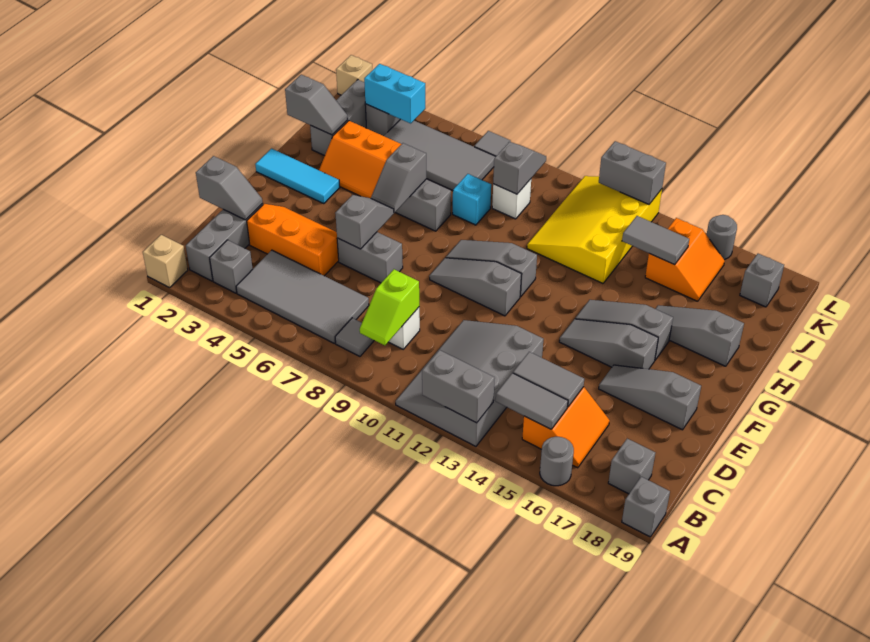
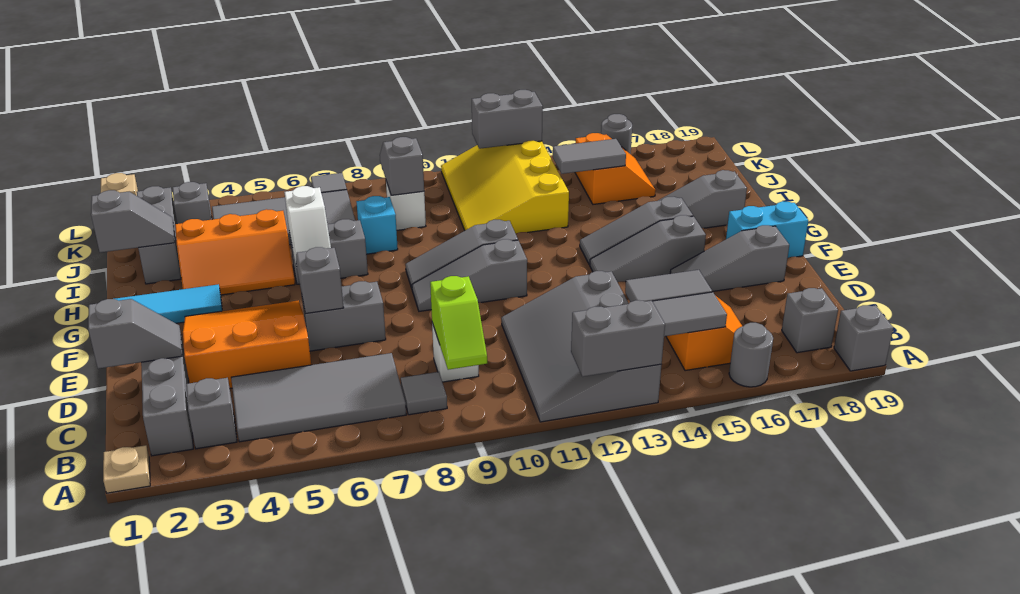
tan brick A1 level 1 -> tan plate A1 level 1
orange slope D3:E5 level 1 top D -> orange slope D3:F5 level 1 top D
grey slope G6:H6 level 2 top H -> white slope G6:H6 level 2 top H
cyan brick K3:K4 level 2 -> cyan brick F18:F19 level 1
grey brick K18 level 1 -> none

